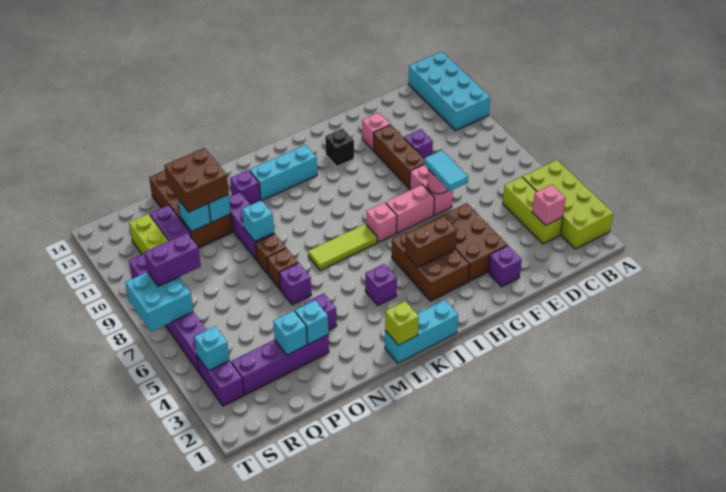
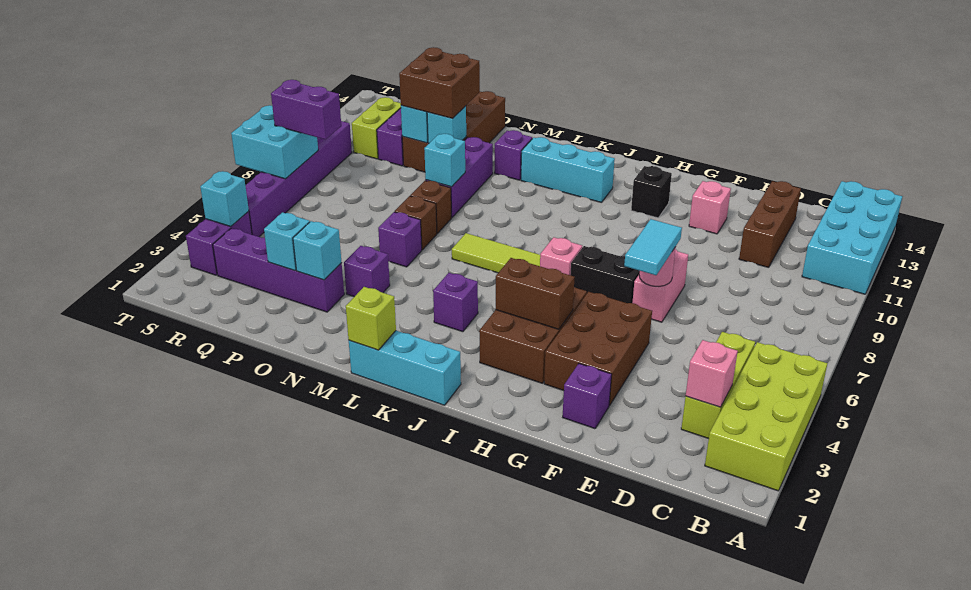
purple brick E10 level 1 -> none
brown brick F9:F11 level 1 -> brown brick D11:D13 level 1
pink brick G7:H7 level 1 -> black brick G7:H7 level 1

